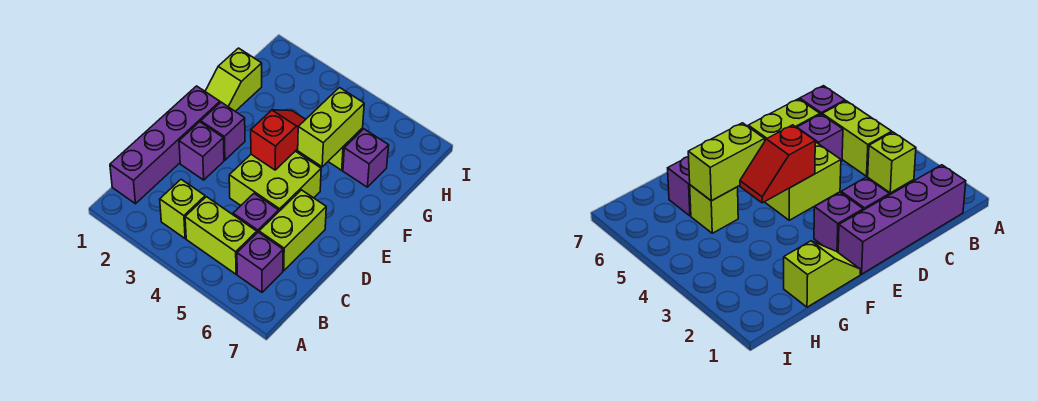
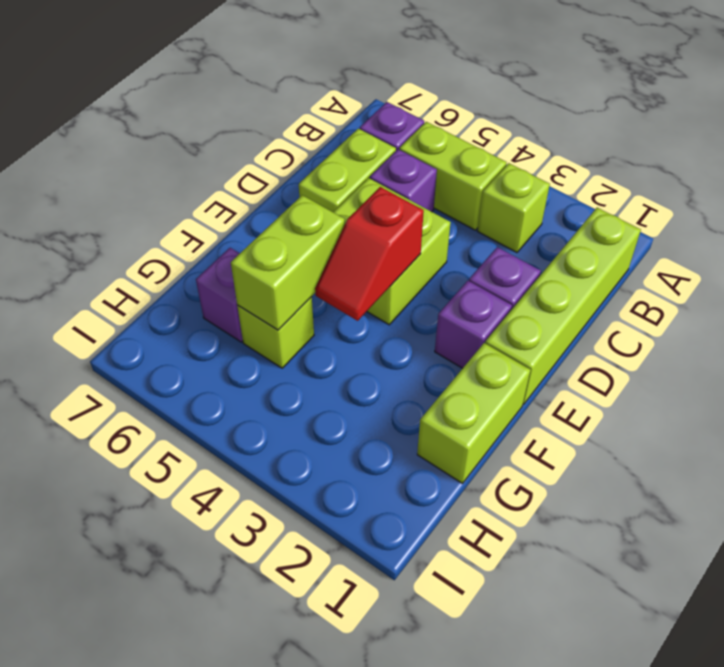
purple brick B1:E1 level 1 -> lime brick B1:E1 level 1
lime slope F1:G1 level 1 top G -> lime brick F1:G1 level 1

